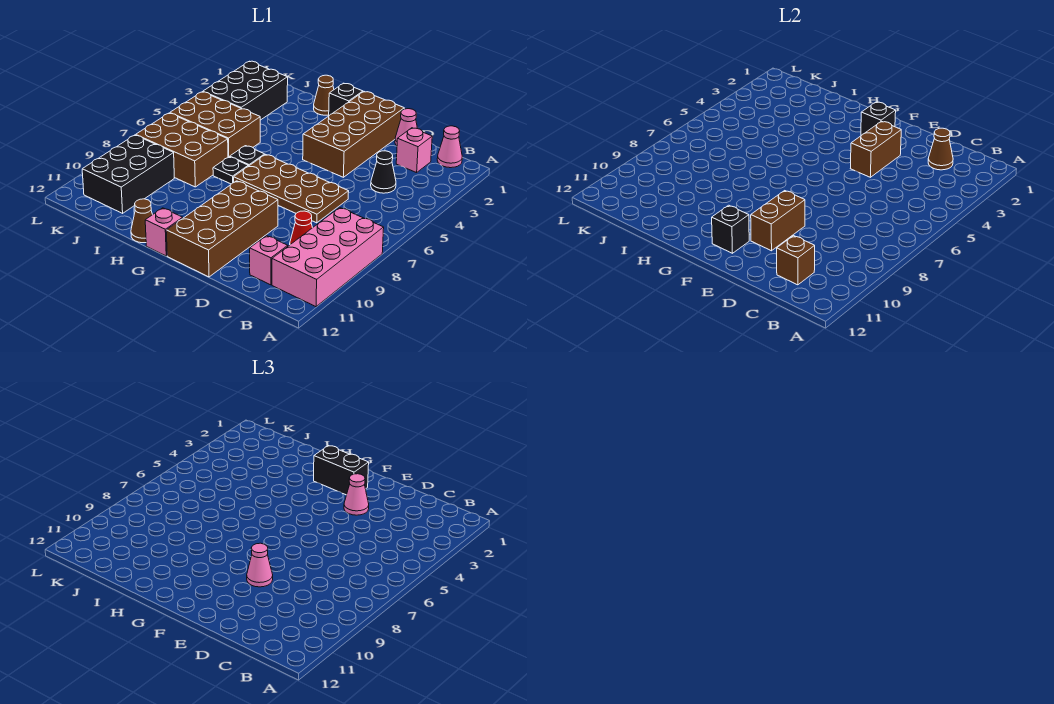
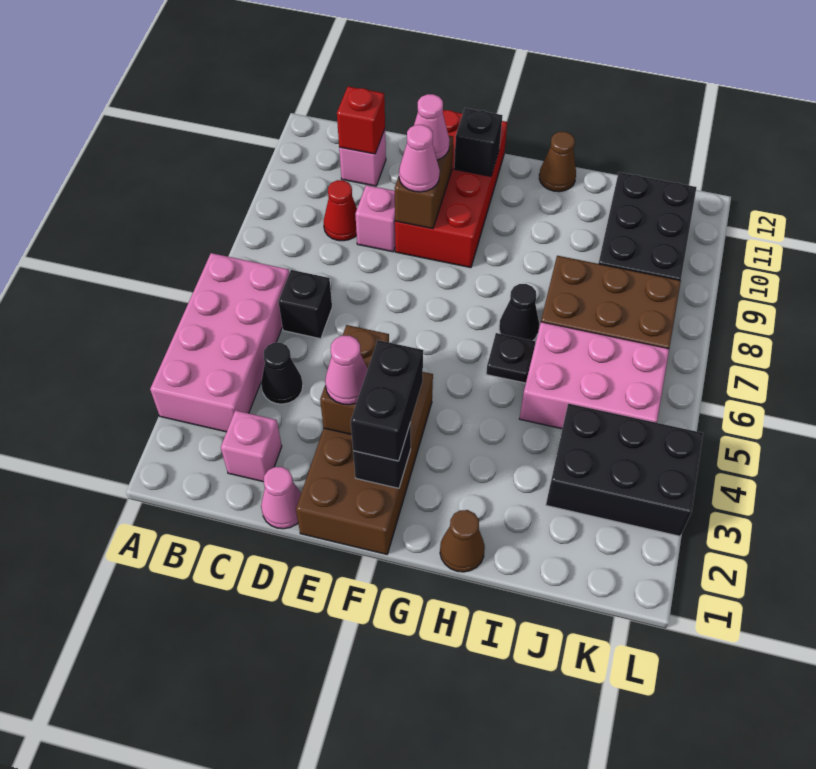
pink brick A8:B11 level 1 -> pink brick A3:B6 level 1
pink cone B1 level 1 -> pink cone E10 level 3
brown cone C2 level 2 -> none
brown brick C11 level 2 -> red brick C11 level 2
brown plate D6:G7 level 1 -> none
brown brick E9:F12 level 1 -> red brick E9:F12 level 1
black brick F2:G2 level 3 -> black brick F2:F3 level 3
black brick G1 level 1 -> black brick C6 level 1
pink brick G12 level 1 -> pink brick D9 level 1
black plate H7 level 1 -> black cone H7 level 1
brown brick I5:K6 level 1 -> pink brick I5:K6 level 1
black brick J2:K4 level 1 -> black brick J3:L4 level 1

